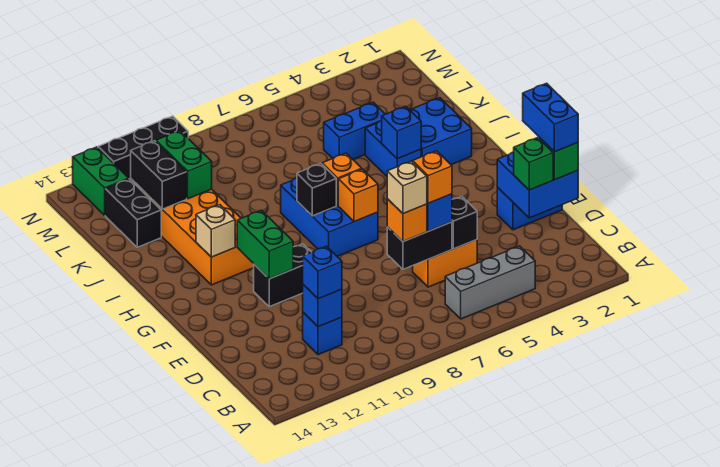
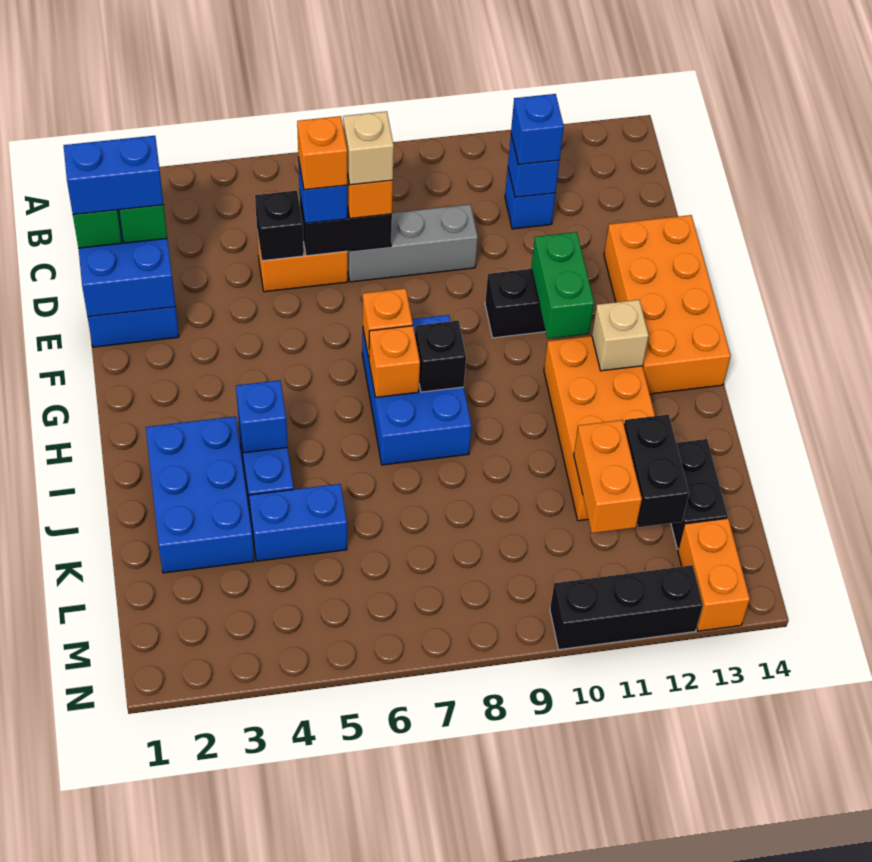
grey brick B4:B6 level 1 -> grey brick D7:D9 level 1
blue brick D1:E1 level 4 -> blue brick D1:D2 level 4
none -> orange brick E13:H14 level 1
blue brick I2:J3 level 1 -> blue brick I2:K3 level 1
green brick K11:L11 level 2 -> orange brick K11:L11 level 2
green brick M13:N13 level 1 -> orange brick M13:N13 level 1

